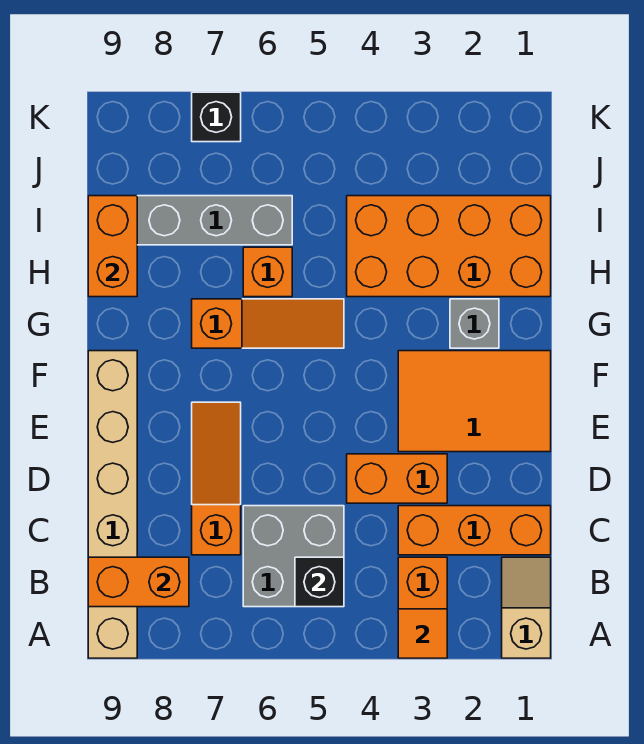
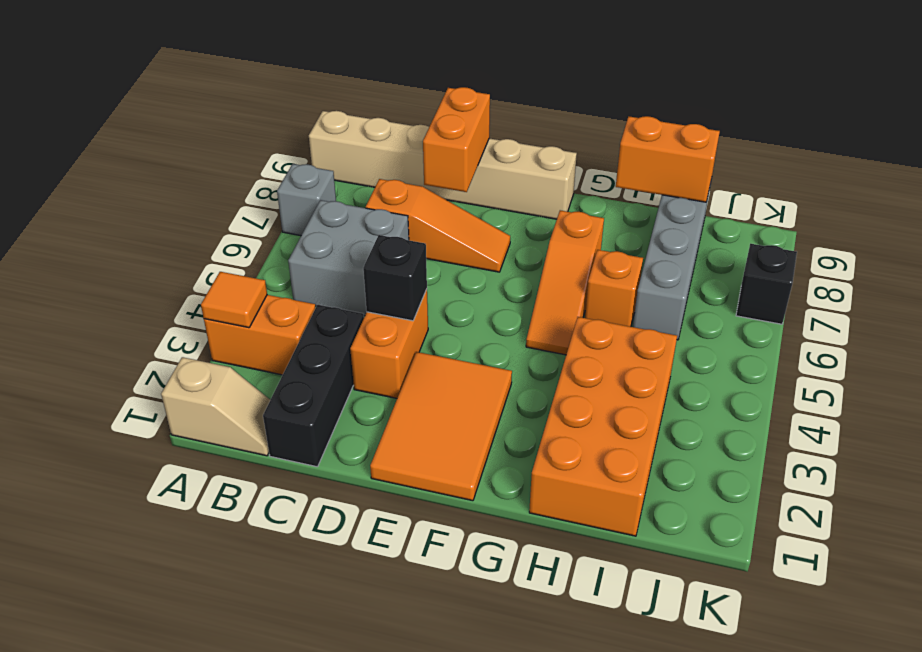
black brick B5 level 2 -> black brick D4 level 2
orange brick B8:B9 level 2 -> orange brick D8:D9 level 2
orange brick C1:C3 level 1 -> black brick C1:C3 level 1
grey brick G2 level 1 -> grey brick A7 level 1

